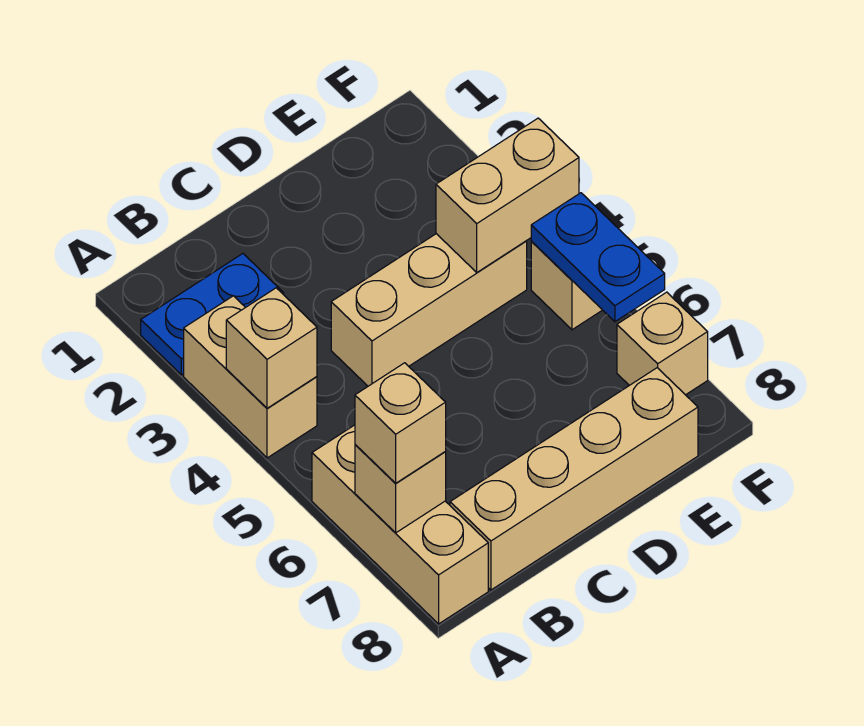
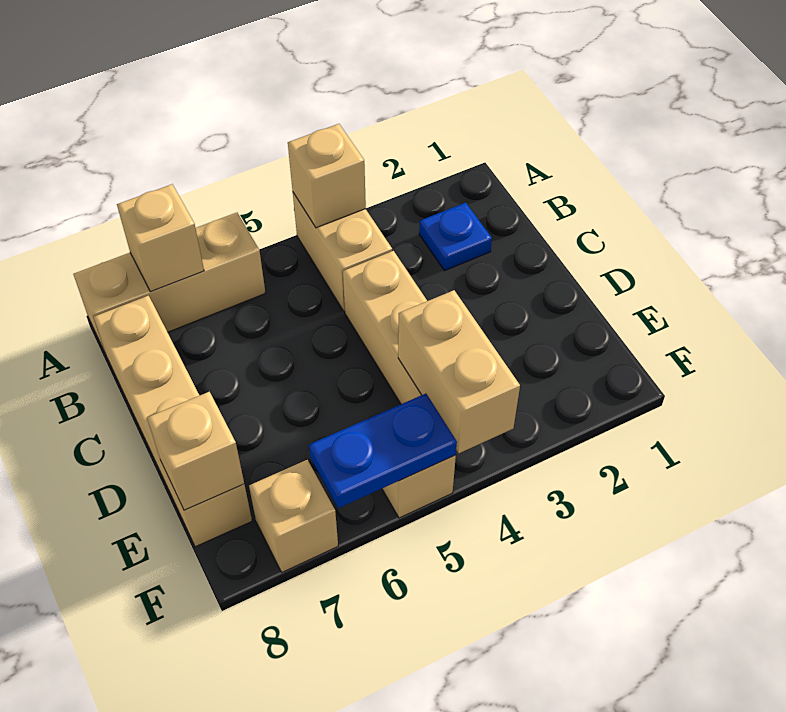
blue plate A2:B2 level 1 -> blue plate B2 level 1
tan brick A3:A4 level 1 -> tan brick A4:B4 level 1
tan brick A7 level 3 -> tan brick E8 level 2

